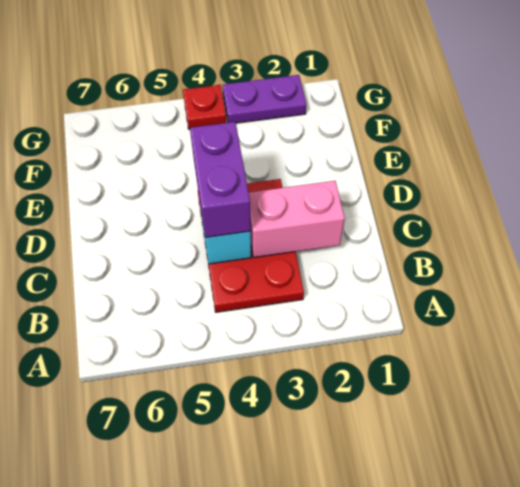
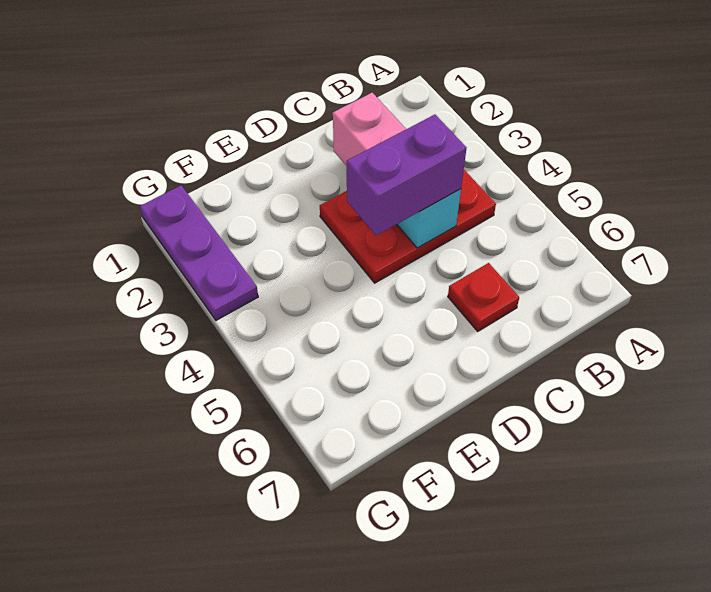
purple plate G2:G3 level 1 -> purple plate G1:G3 level 1
red plate G4 level 1 -> red plate C6 level 1

